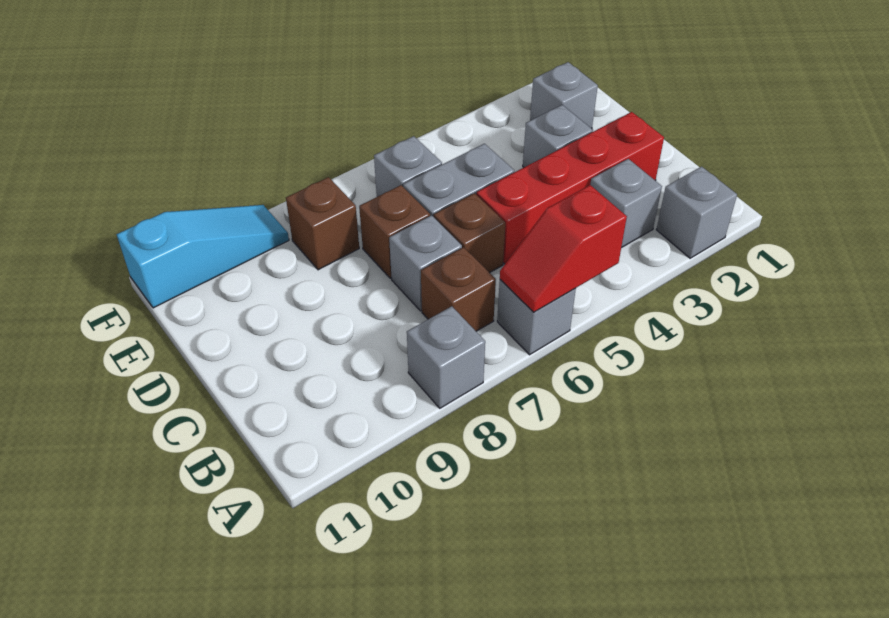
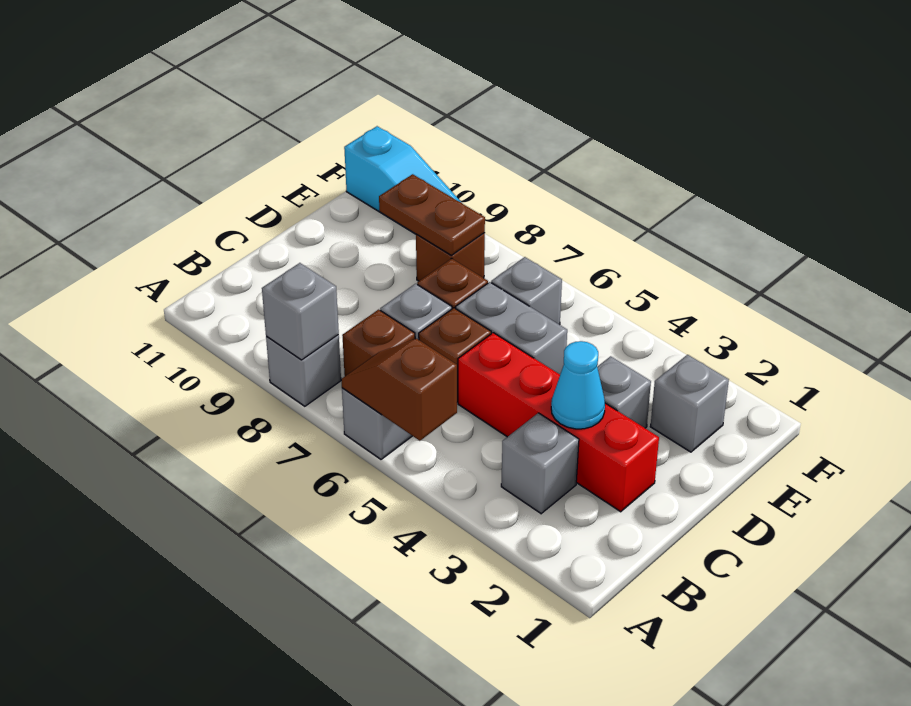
grey brick A2 level 1 -> grey brick A8 level 2
red slope A5:A6 level 2 top 5 -> brown slope A5:A6 level 2 top 5
none -> cyan cone C3 level 2
none -> brown plate E8:E9 level 2

